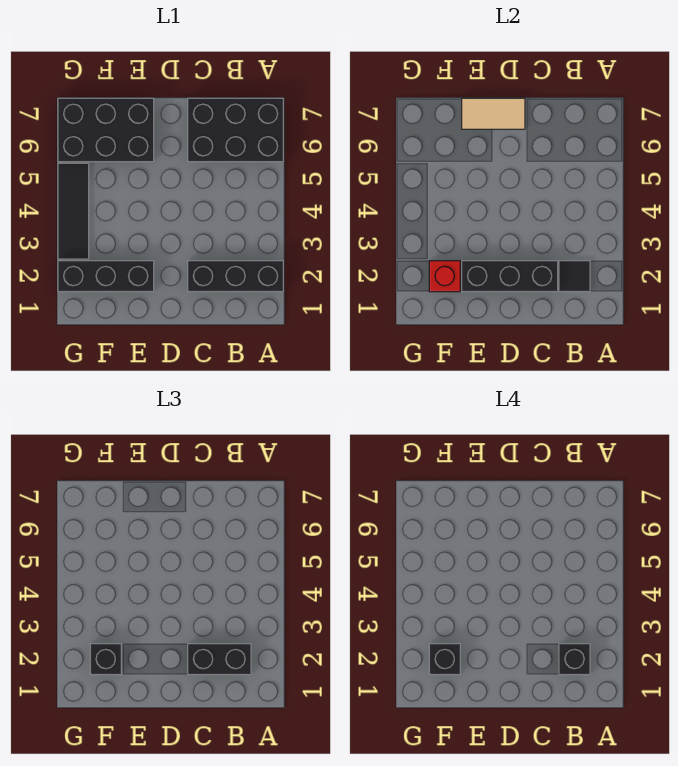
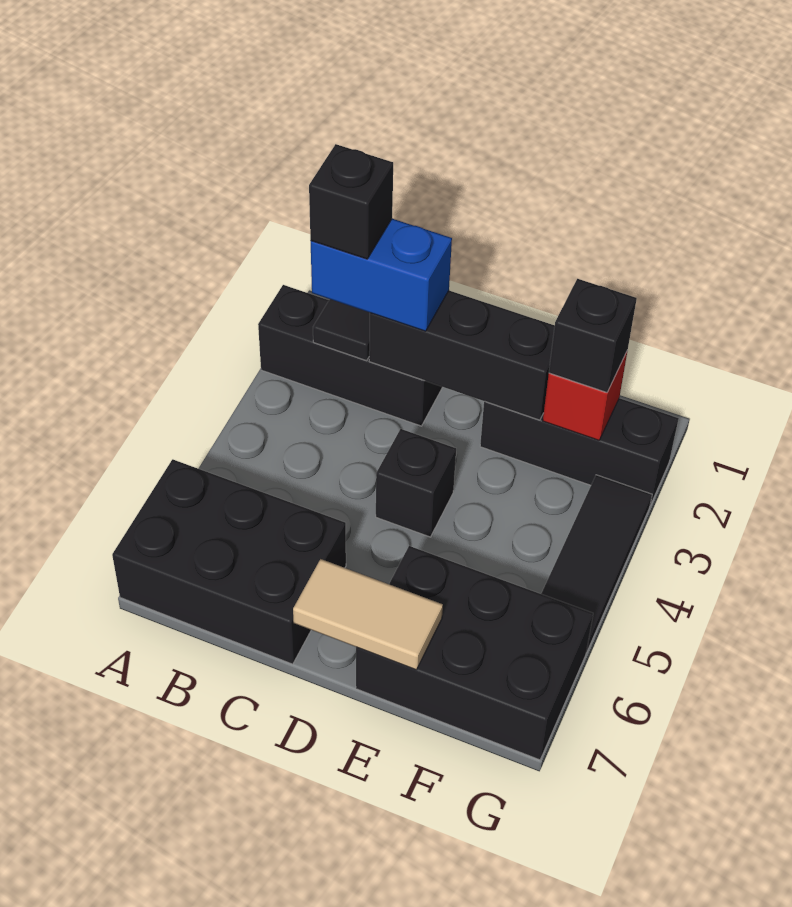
black brick B2:C2 level 3 -> blue brick B2:C2 level 3
black brick F2 level 4 -> black brick D4 level 1

